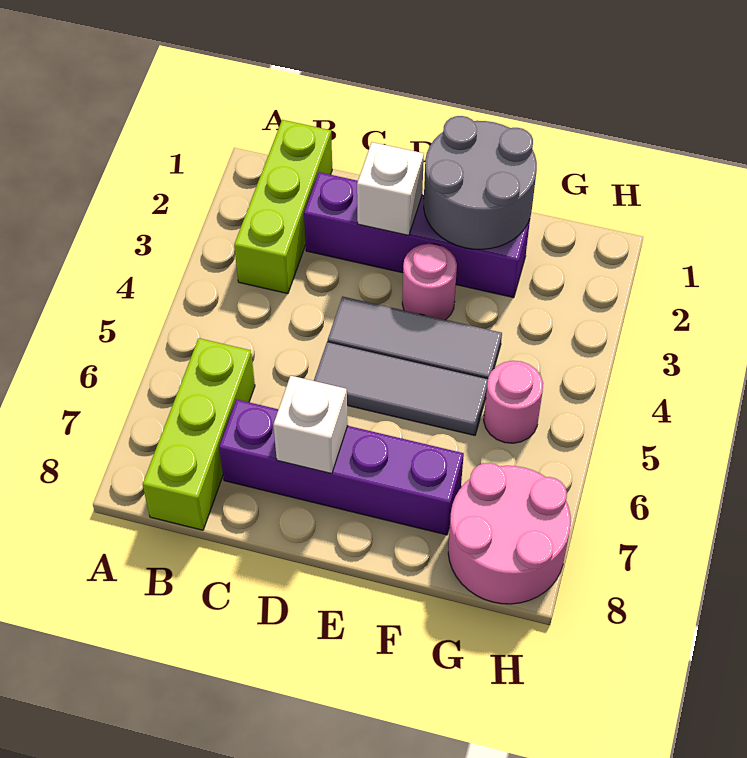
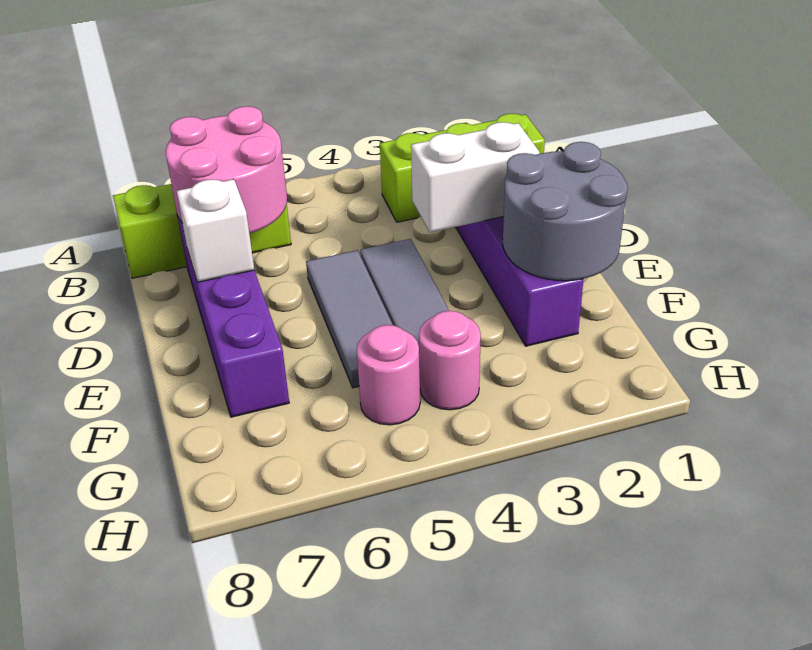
white brick D2 level 2 -> white brick D2:D3 level 2
pink round brick E3 level 1 -> pink round brick G4 level 1
pink round brick G7:H8 level 1 -> pink round brick B6:C7 level 2

